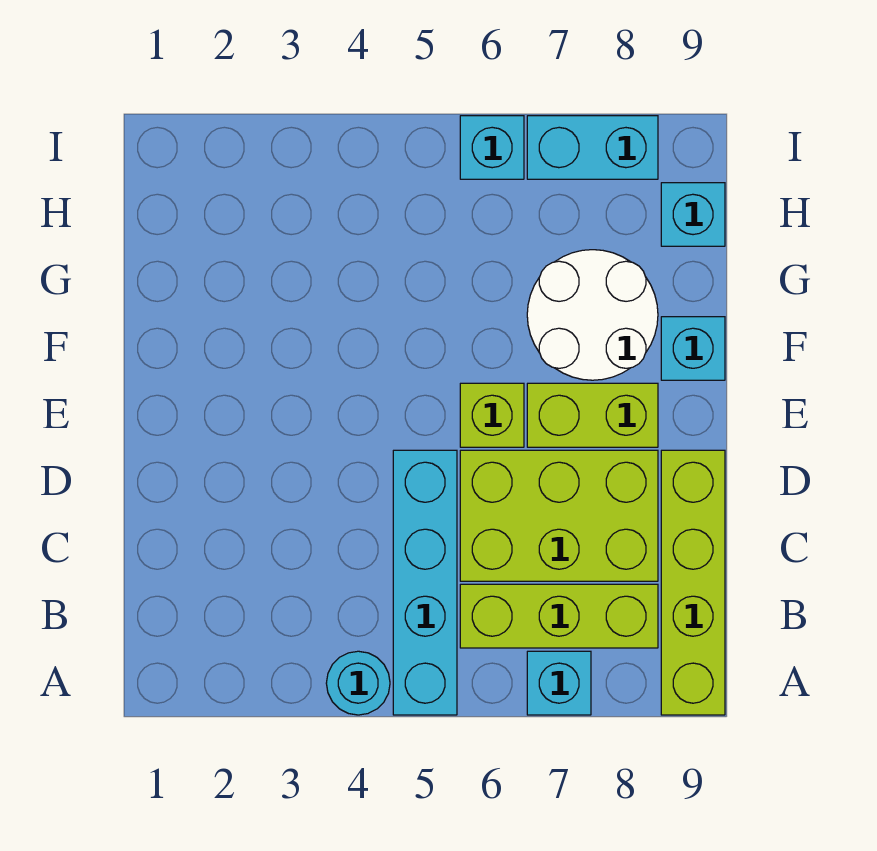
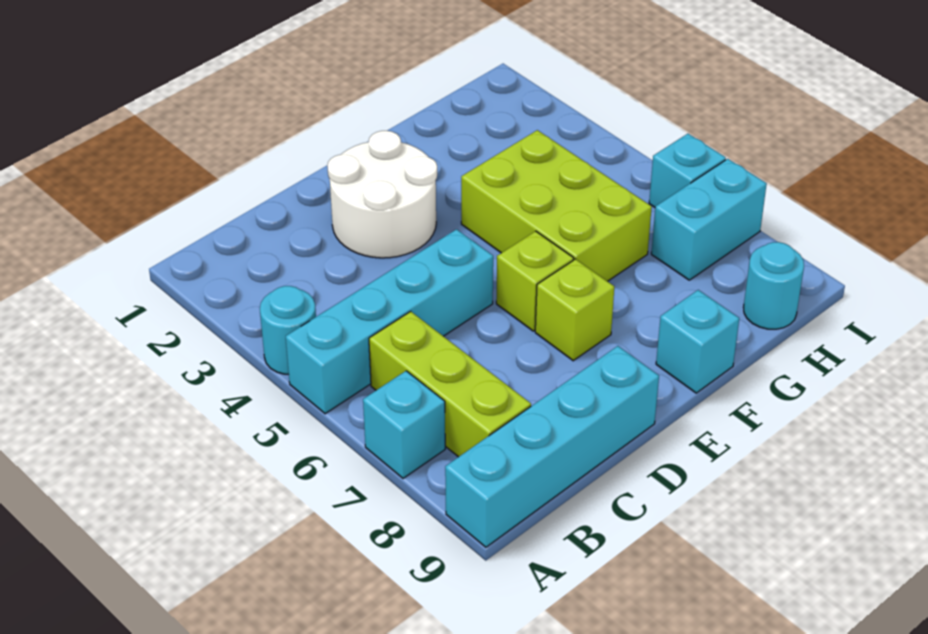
lime brick A9:D9 level 1 -> cyan brick A9:D9 level 1
lime brick C6:D8 level 1 -> lime brick F4:G6 level 1
lime brick E7:E8 level 1 -> lime brick E7 level 1
white round brick F7:G8 level 1 -> white round brick D2:E3 level 1
cyan brick H9 level 1 -> cyan round brick H9 level 1
cyan brick I7:I8 level 1 -> cyan brick H7:I7 level 1

